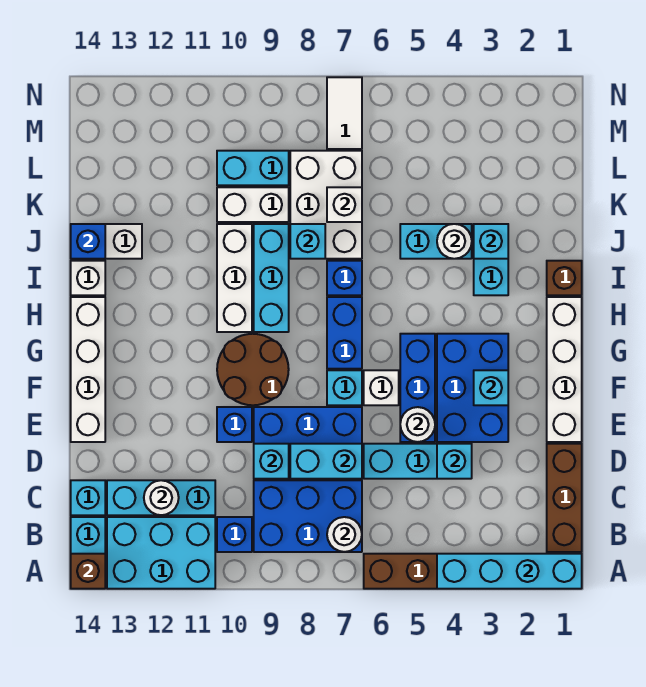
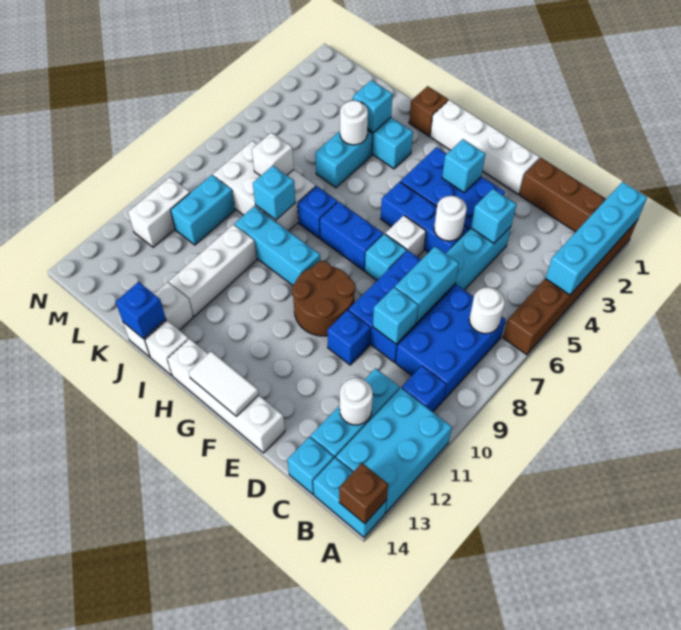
white brick H10:J10 level 1 -> white brick J10:J12 level 1
white brick K9:K10 level 1 -> white brick M10:M11 level 1
white tile M7:N7 level 1 -> white tile F14:G14 level 2

